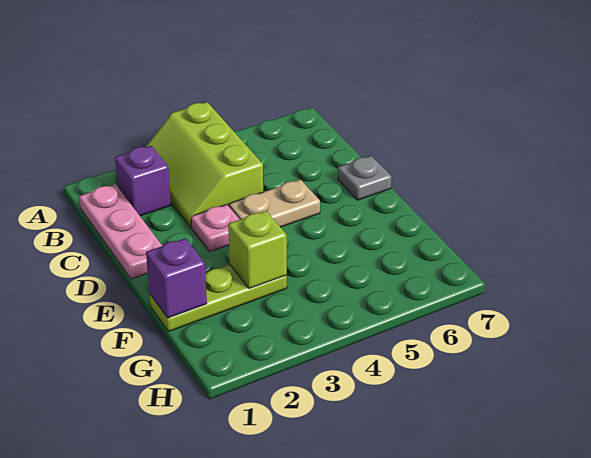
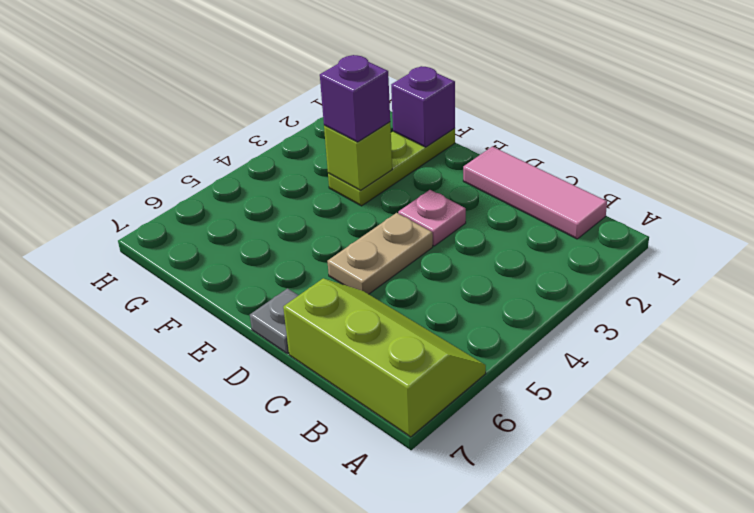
lime slope A3:C4 level 1 top 4 -> lime slope A6:C7 level 1 top 7
pink plate B1:D1 level 1 -> pink tile B1:D1 level 1
purple brick B2 level 1 -> purple brick F3 level 3

